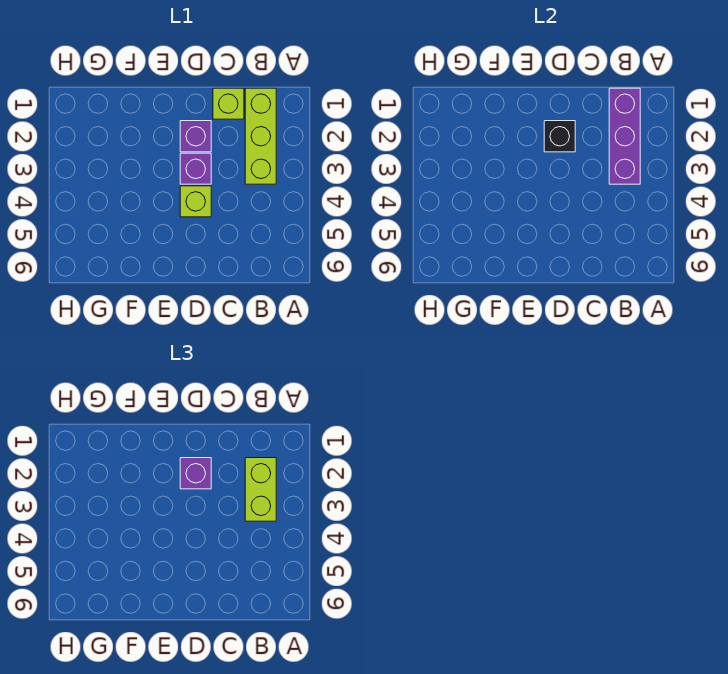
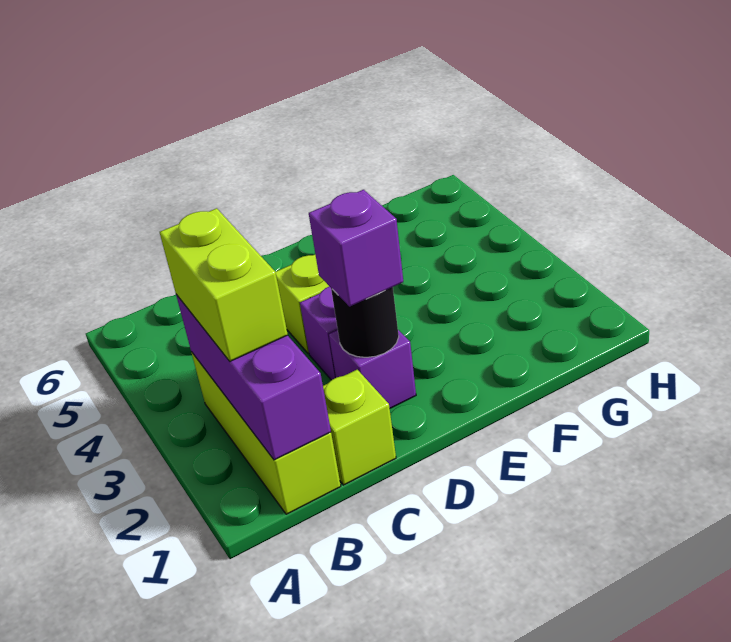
black brick D2 level 2 -> black round brick D2 level 2

